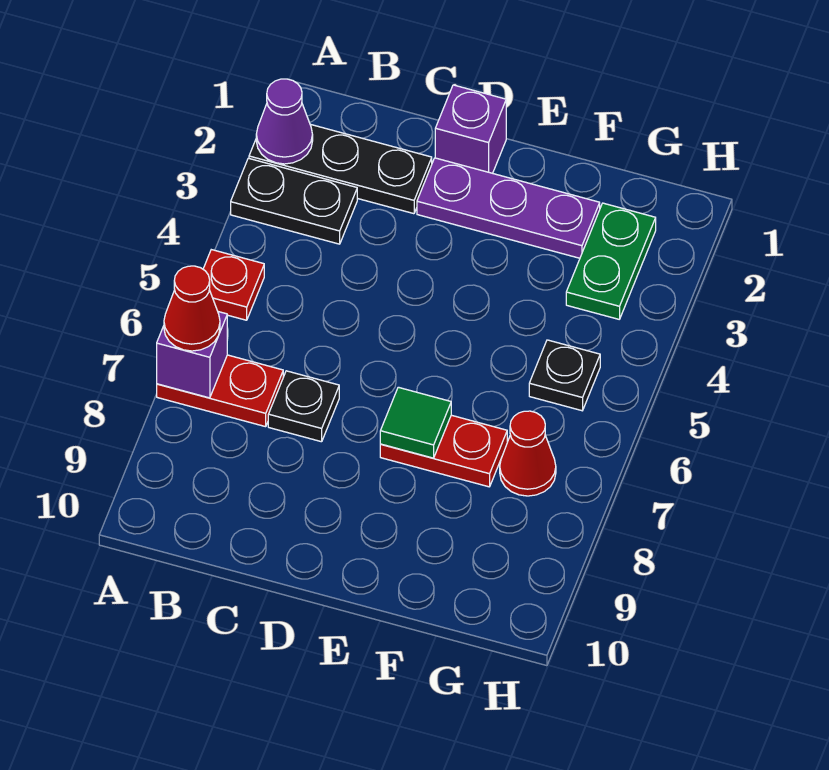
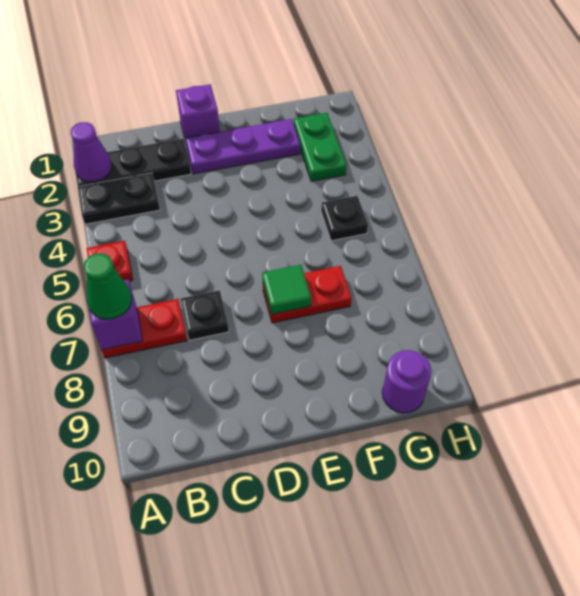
red cone A7 level 3 -> green cone A7 level 3
red cone G7 level 1 -> none
none -> purple round brick G10 level 1

